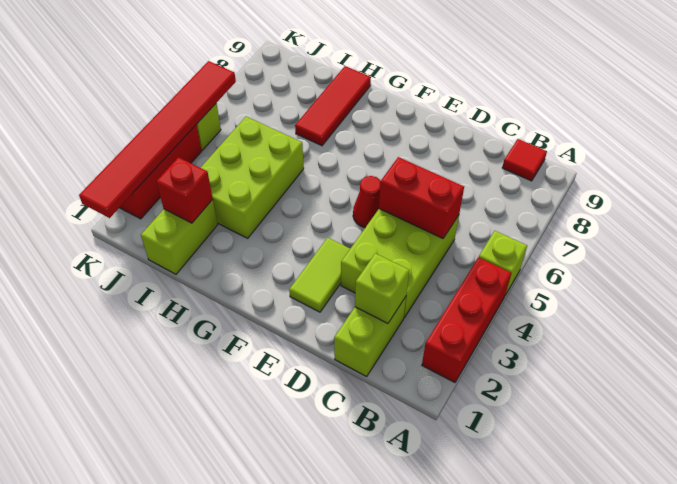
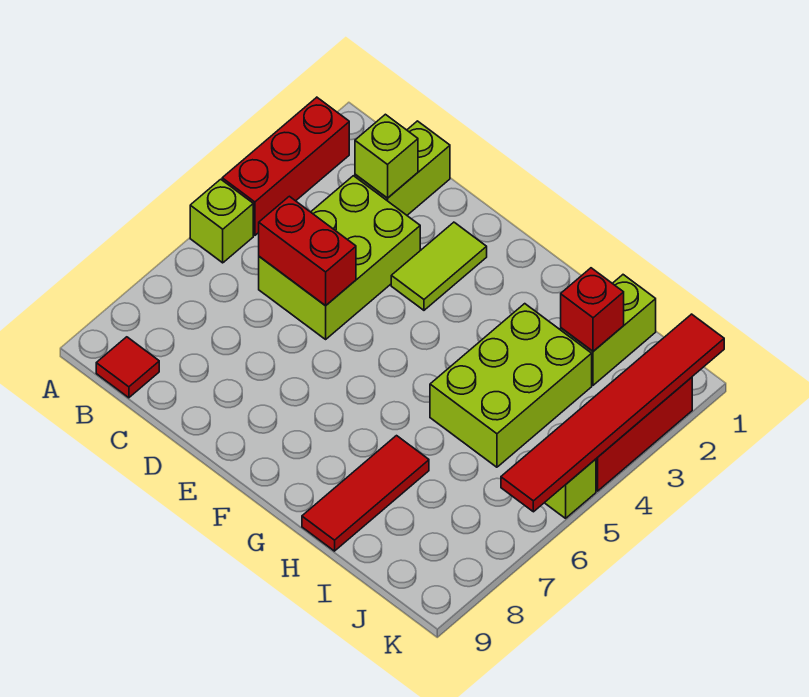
red cone E5 level 1 -> none

